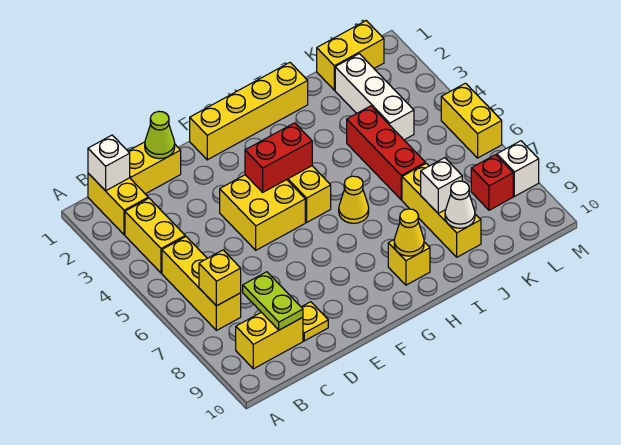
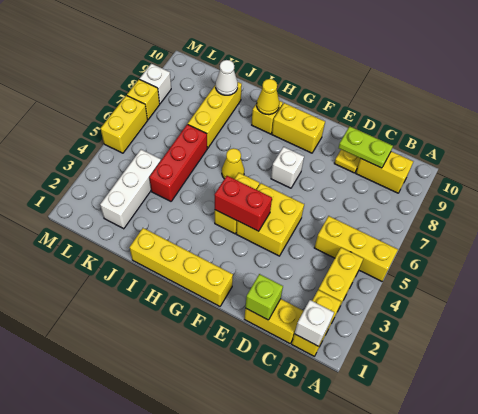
yellow brick B5:B7 level 1 -> yellow brick A5:C5 level 1
yellow brick B7 level 2 -> yellow brick M7 level 1
lime plate C8:C9 level 2 -> lime plate C9:D9 level 2
lime cone D1 level 2 -> lime brick D1 level 2
white brick J8 level 2 -> white brick F7 level 1
yellow brick K1:L1 level 1 -> yellow brick F9:G9 level 1
red brick L8 level 1 -> none

